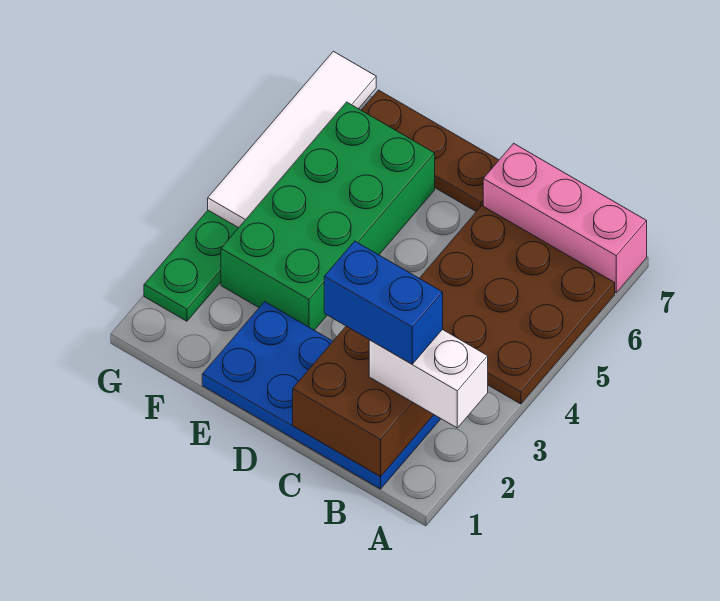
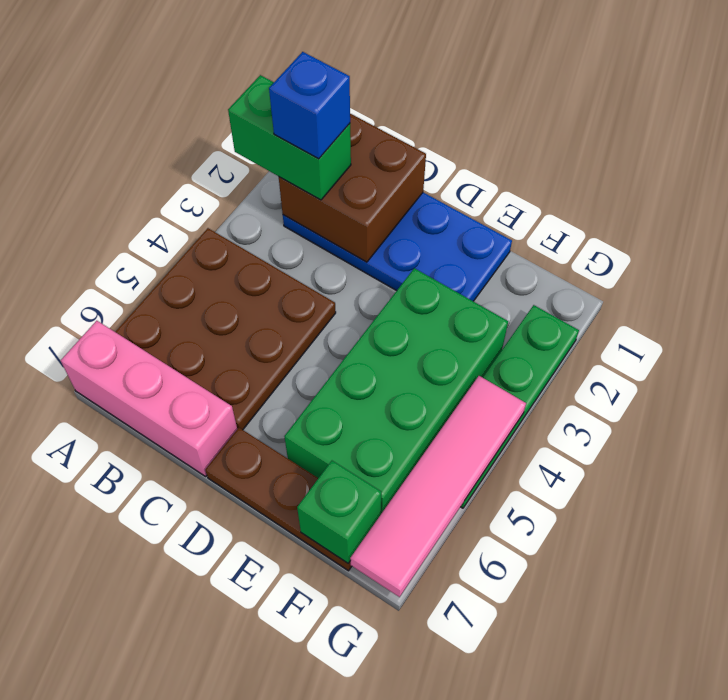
white brick A2:B2 level 3 -> green brick A2:B2 level 3
blue brick B2:C2 level 4 -> blue brick B2 level 4
none -> green brick F7 level 2
white tile G4:G7 level 2 -> pink tile G4:G7 level 2

